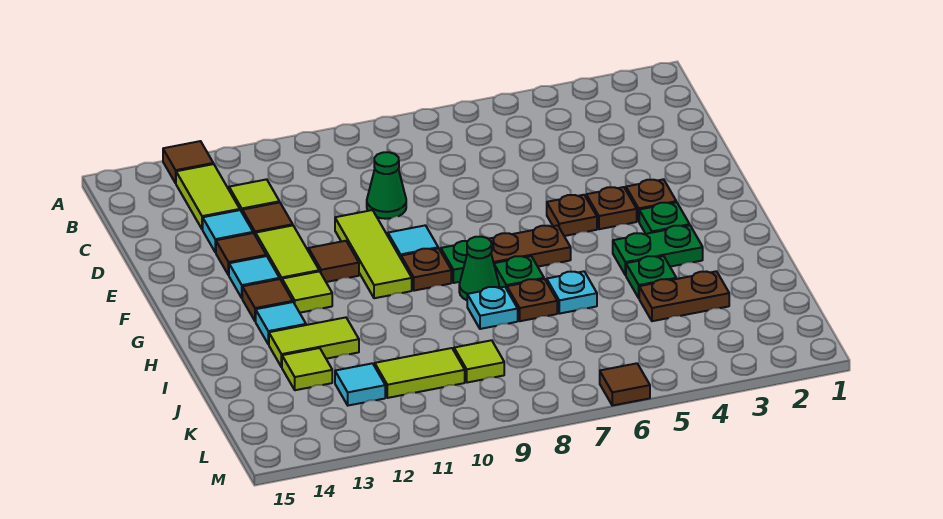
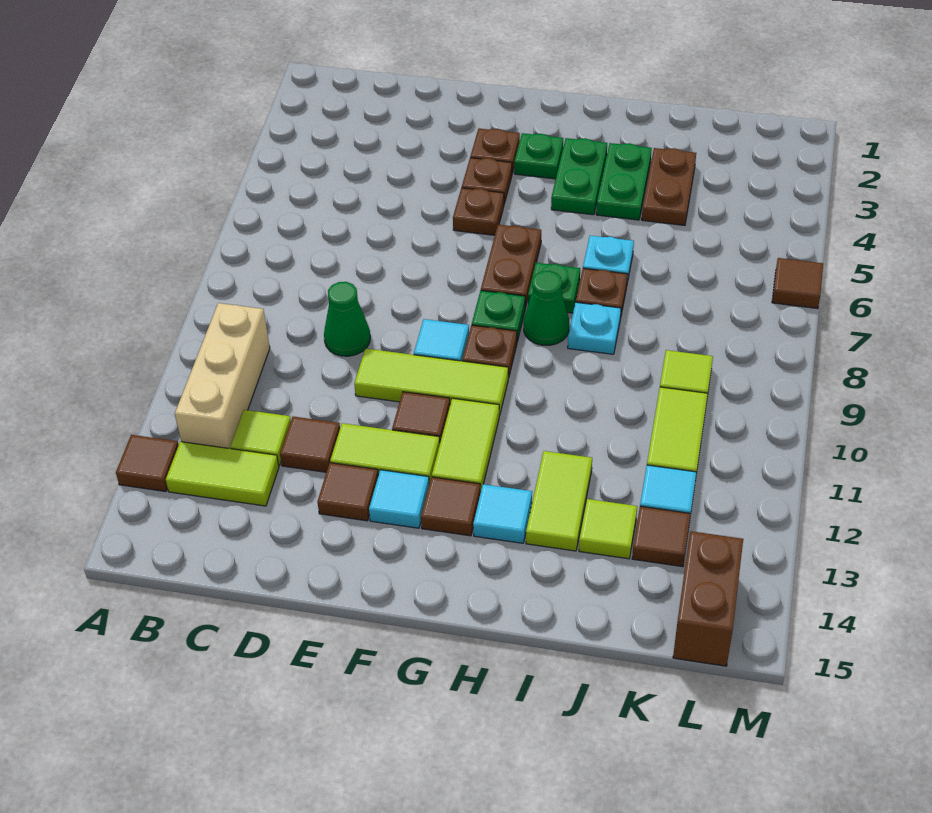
none -> tan brick B10:B12 level 1
cyan tile D13 level 1 -> none
lime tile G12 level 1 -> lime tile G11:G12 level 1
green plate I4 level 1 -> green plate I3:I4 level 1
none -> brown tile K13 level 1
none -> brown brick L14:L15 level 1

